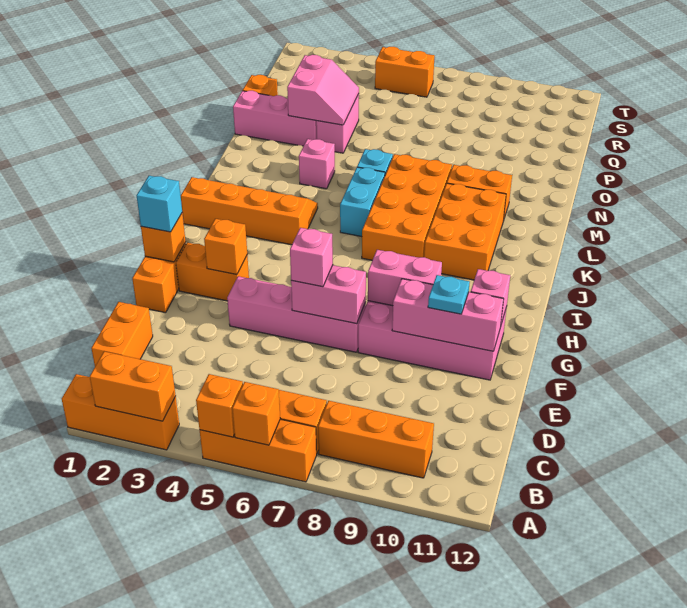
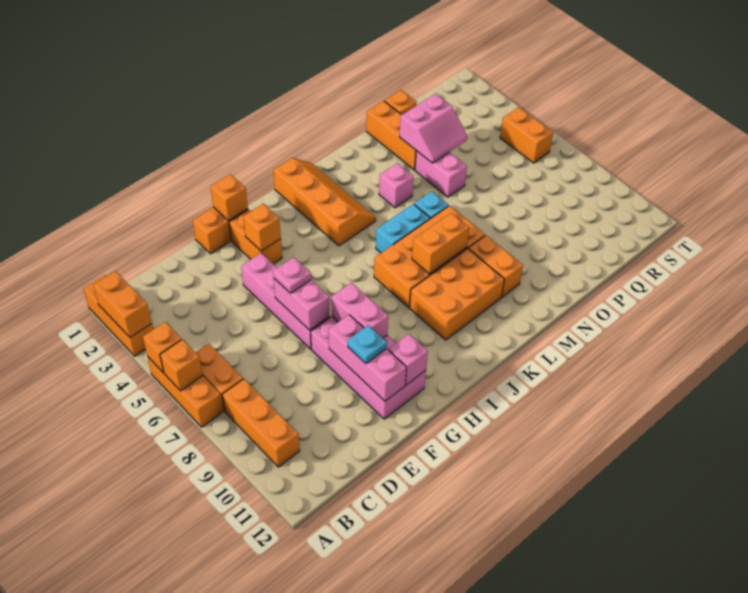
orange brick C1:D1 level 1 -> orange brick K8:L8 level 2
pink brick F6 level 3 -> pink plate F6 level 3
cyan brick G1 level 3 -> none
pink brick O1:O3 level 1 -> orange brick O1:O3 level 1
pink brick O4:P4 level 1 -> pink brick O4:O5 level 1

